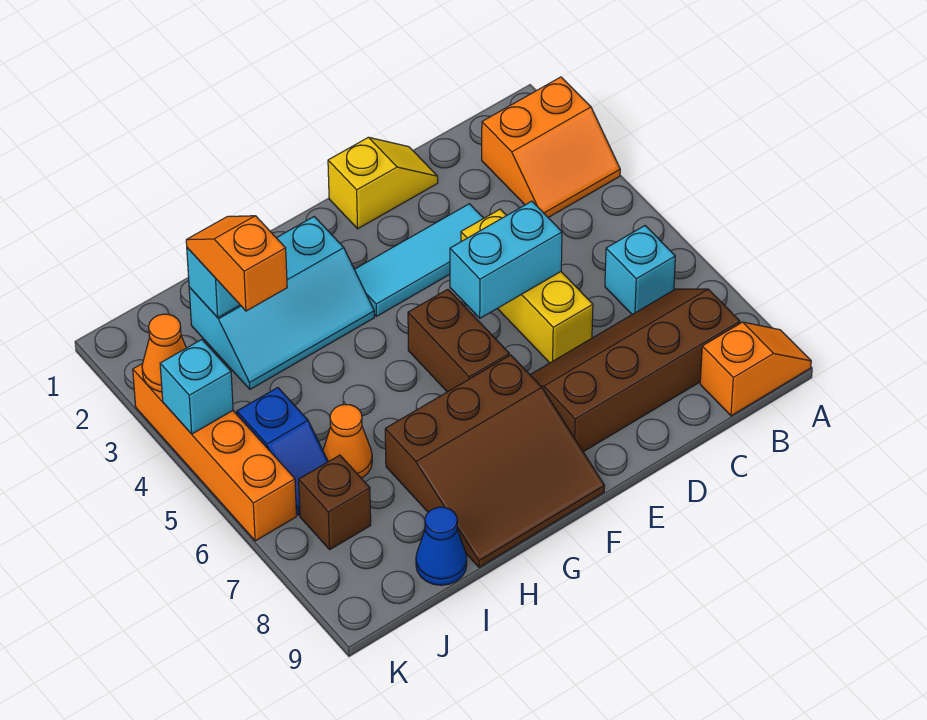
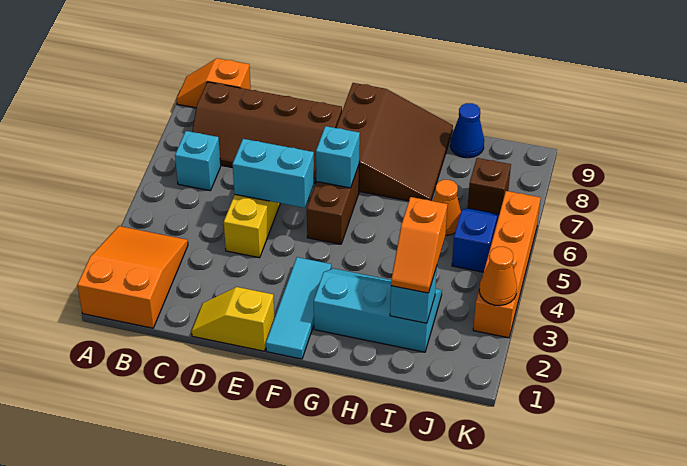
orange slope A2:B3 level 1 top 2 -> orange slope A1:B3 level 1 top 1
cyan tile D3:F3 level 1 -> cyan tile F1:F3 level 1
brown slope F7:H9 level 1 top 7 -> brown slope F7:H9 level 1 top F
cyan brick K4 level 2 -> cyan brick F6 level 2

